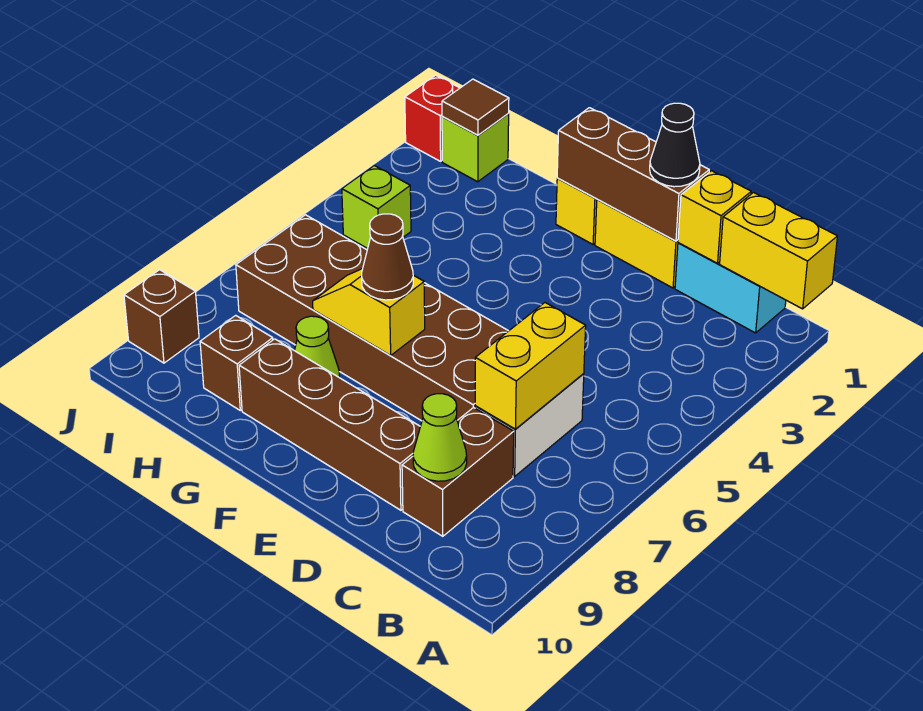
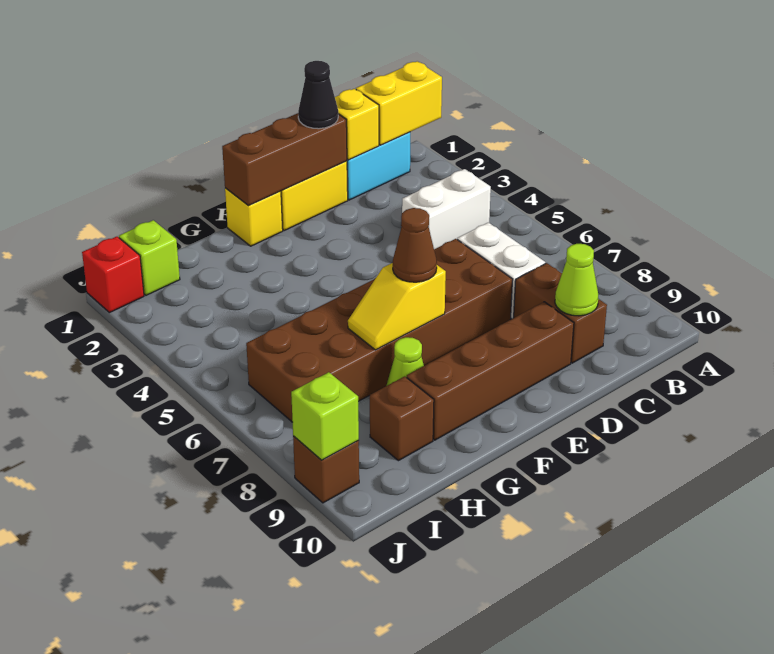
none -> white brick B4:C4 level 1
yellow brick C6:C7 level 2 -> none
brown tile I1 level 2 -> none
lime brick I4 level 1 -> lime brick J9 level 2

